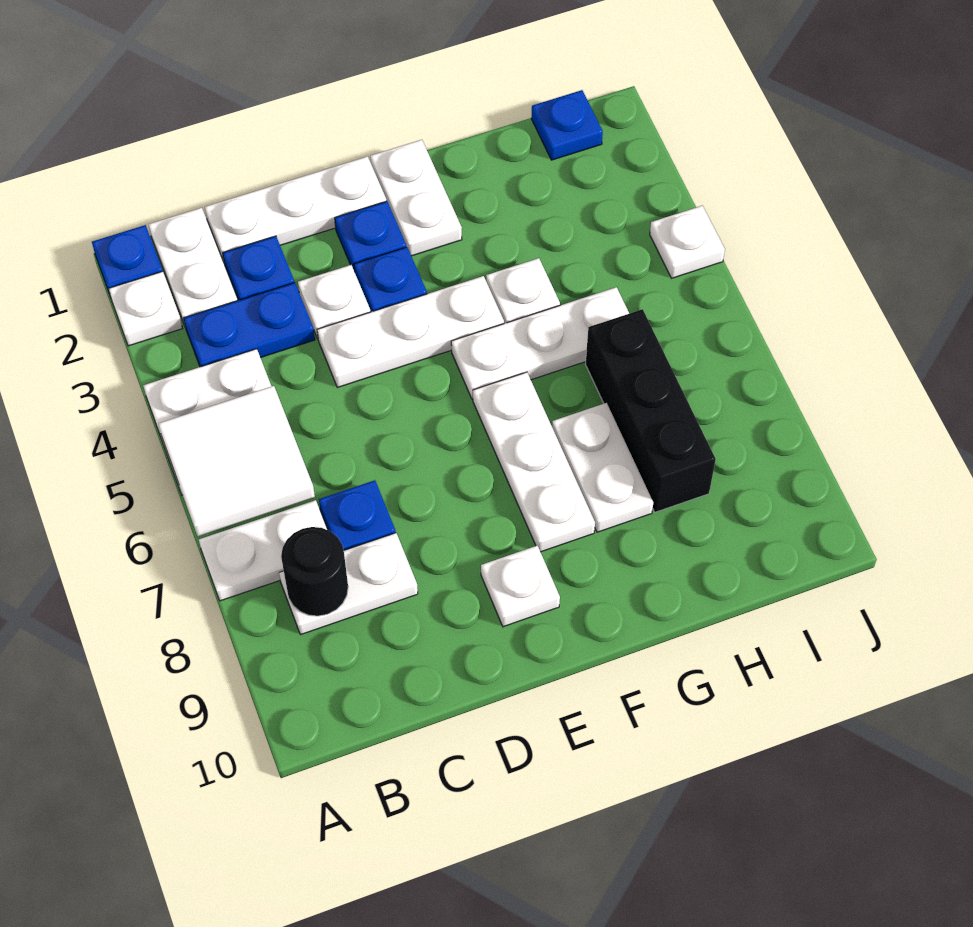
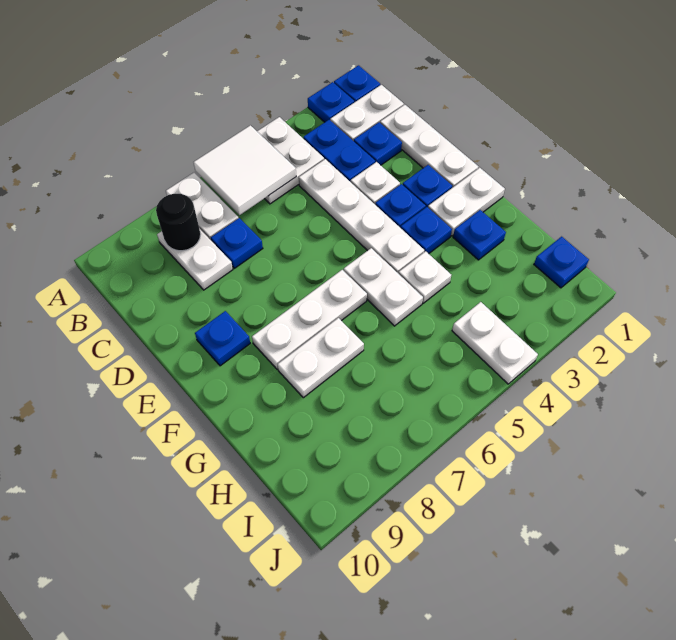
white plate A2 level 1 -> blue plate A2 level 1
white plate D4:F4 level 1 -> white plate C4:F4 level 1
white plate E9 level 1 -> blue plate E9 level 1
none -> blue plate F3 level 1
white plate F5:H5 level 1 -> white plate F5:G5 level 1
none -> blue plate G2 level 1
black brick H6:H8 level 1 -> none
white plate J4 level 1 -> white plate I4:J4 level 1

